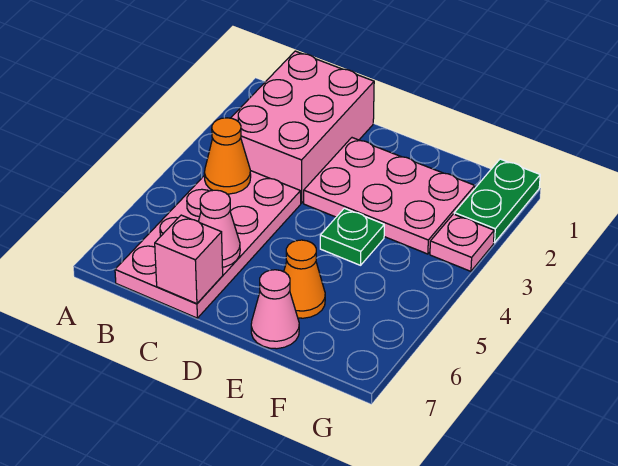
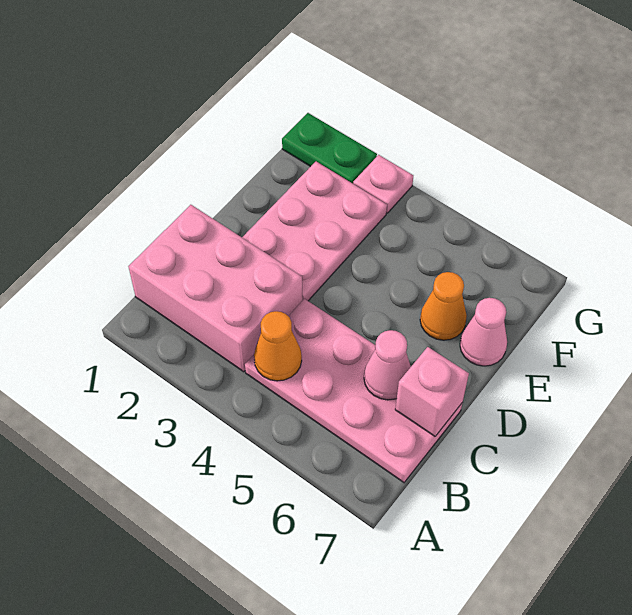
green plate E4 level 1 -> none

